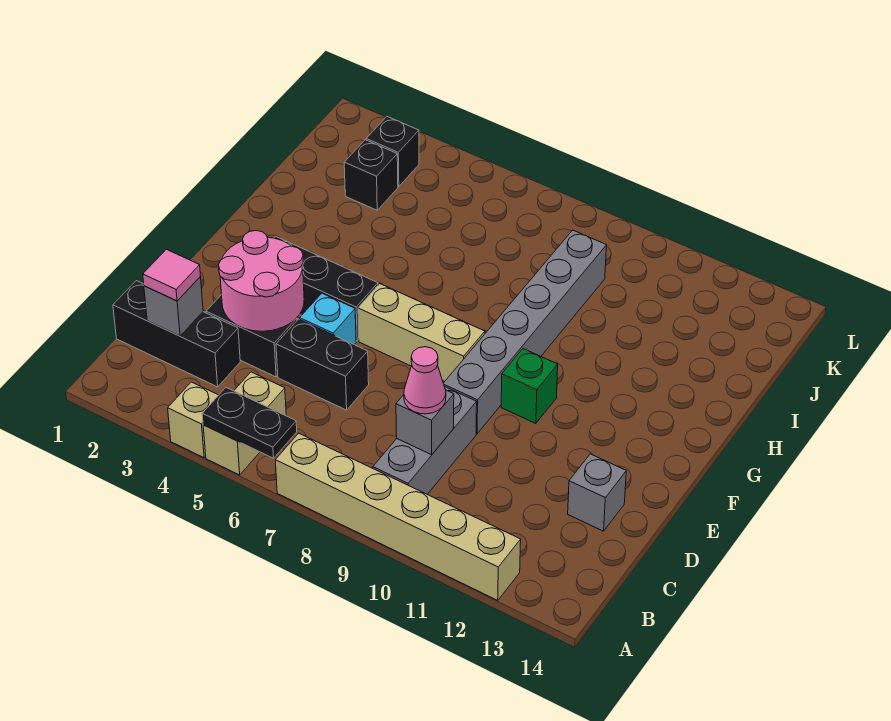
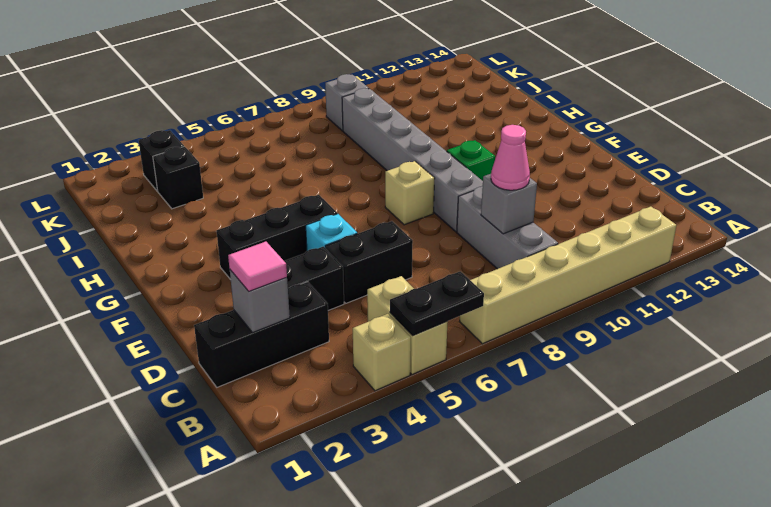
pink round brick D3:E4 level 2 -> none
grey brick D13 level 1 -> grey brick K9 level 1
tan brick F6:F8 level 1 -> tan brick F8 level 1

